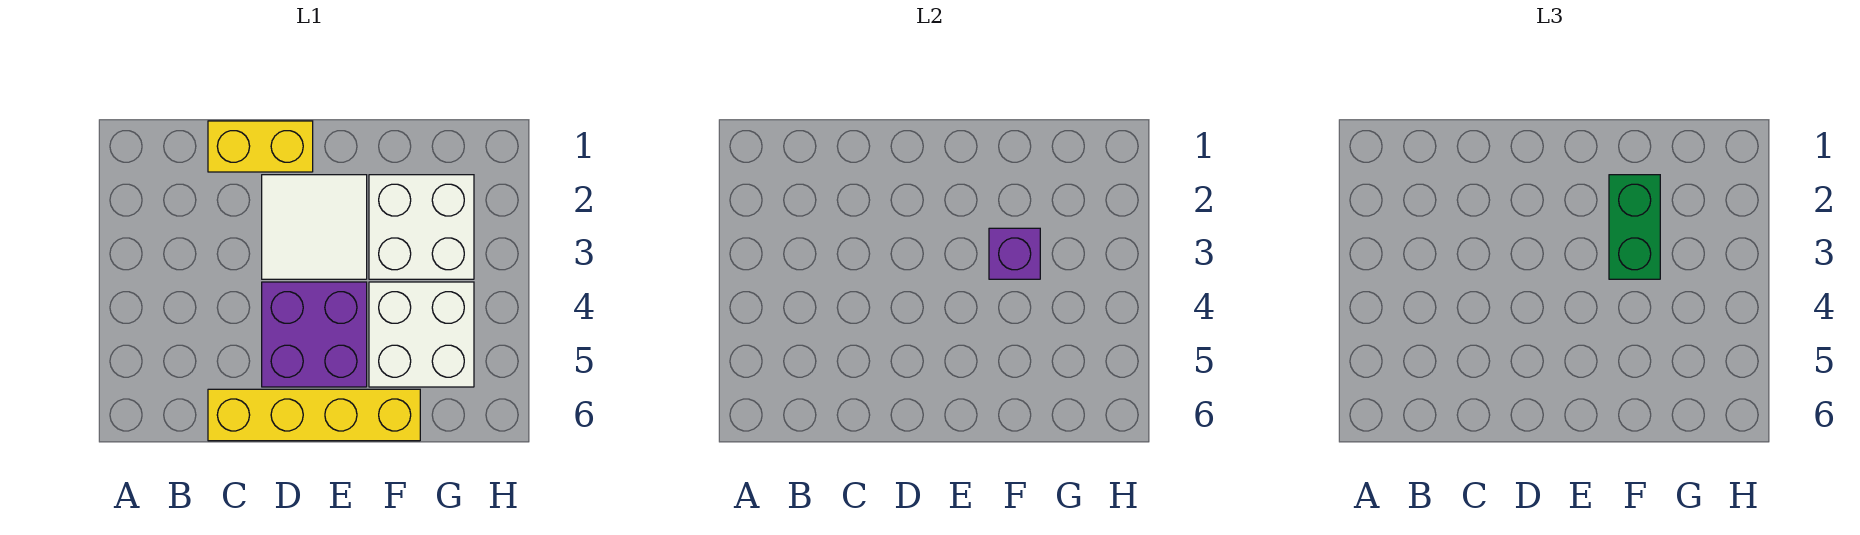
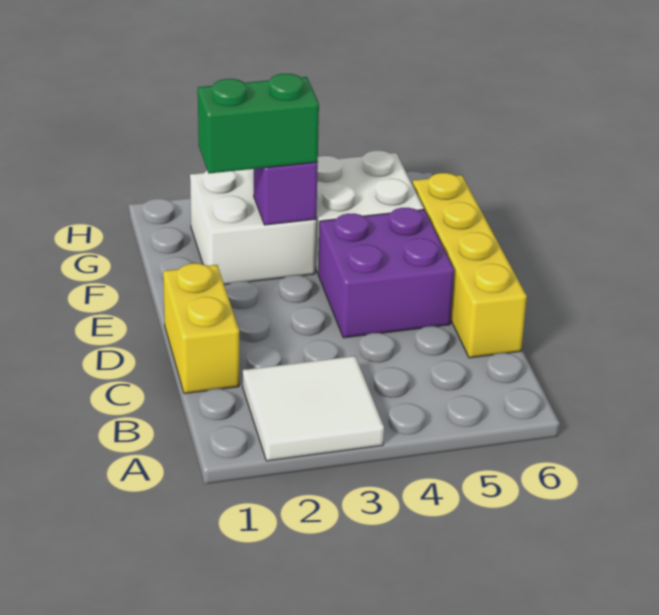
white tile D2:E3 level 1 -> white tile A2:B3 level 1

